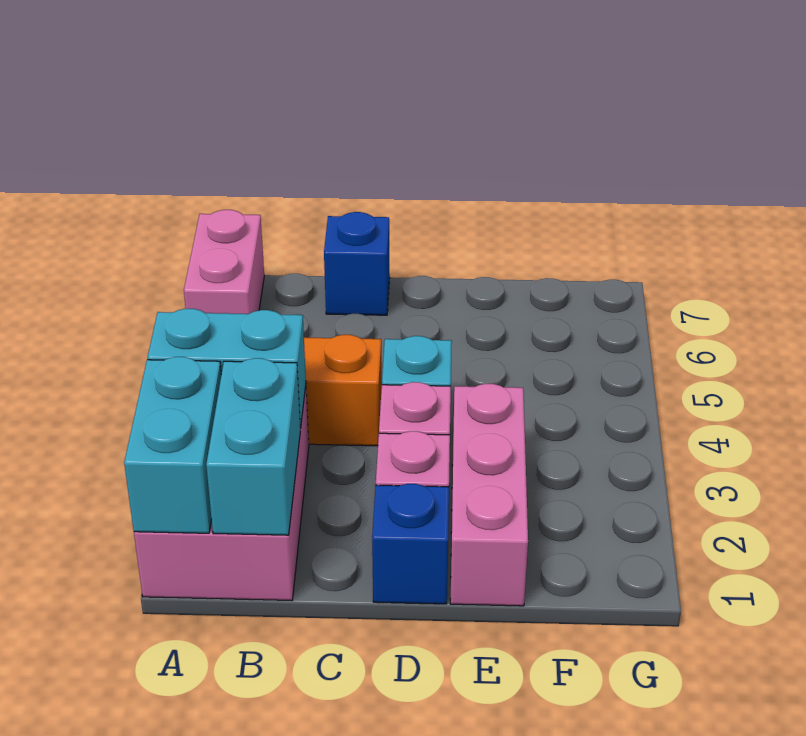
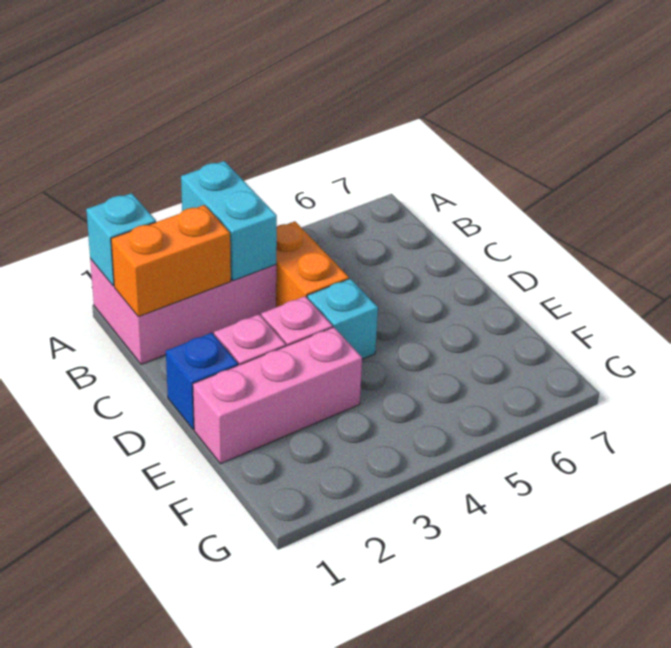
cyan brick A1:A2 level 2 -> cyan brick A1 level 2
pink brick A6:A7 level 1 -> none
cyan brick B1:B2 level 2 -> orange brick B1:B2 level 2
blue brick C7 level 1 -> none

